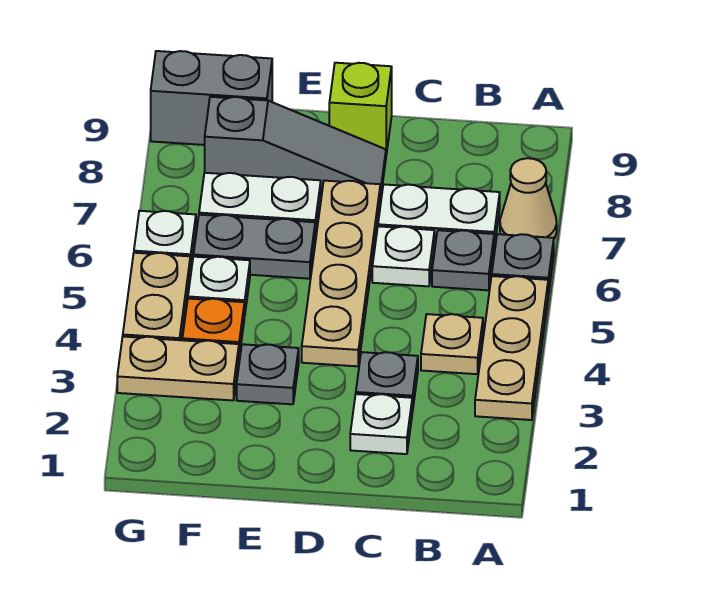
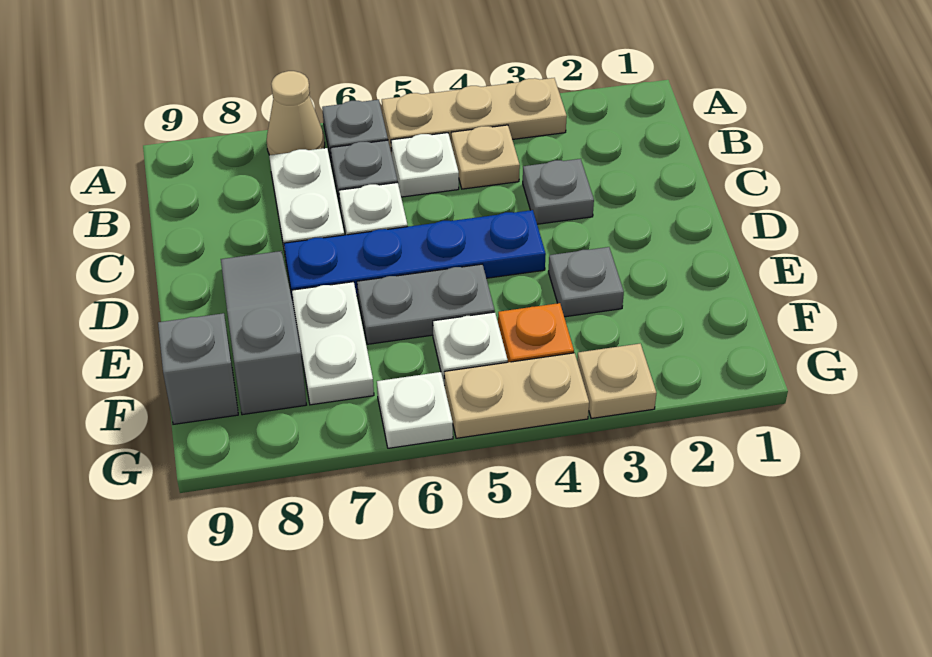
white plate C2 level 1 -> white plate B5 level 1
tan plate D4:D7 level 1 -> blue plate D4:D7 level 1
lime brick D9 level 1 -> none
grey plate E6:F6 level 1 -> grey plate E5:E6 level 1
tan plate F3:G3 level 1 -> tan plate G3 level 1
grey brick F9:G9 level 1 -> grey brick F9 level 1

